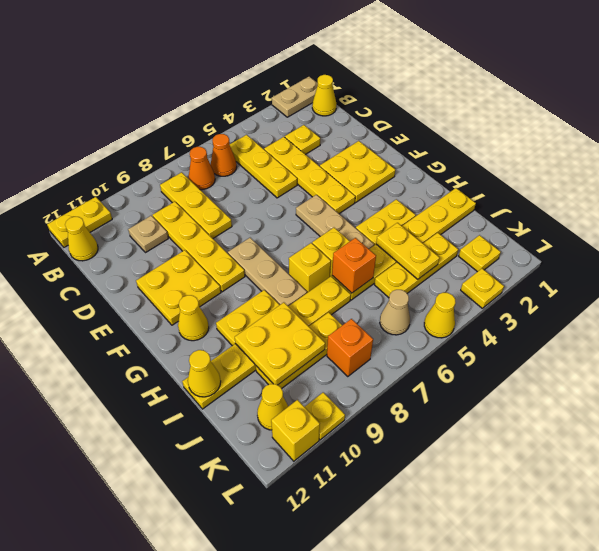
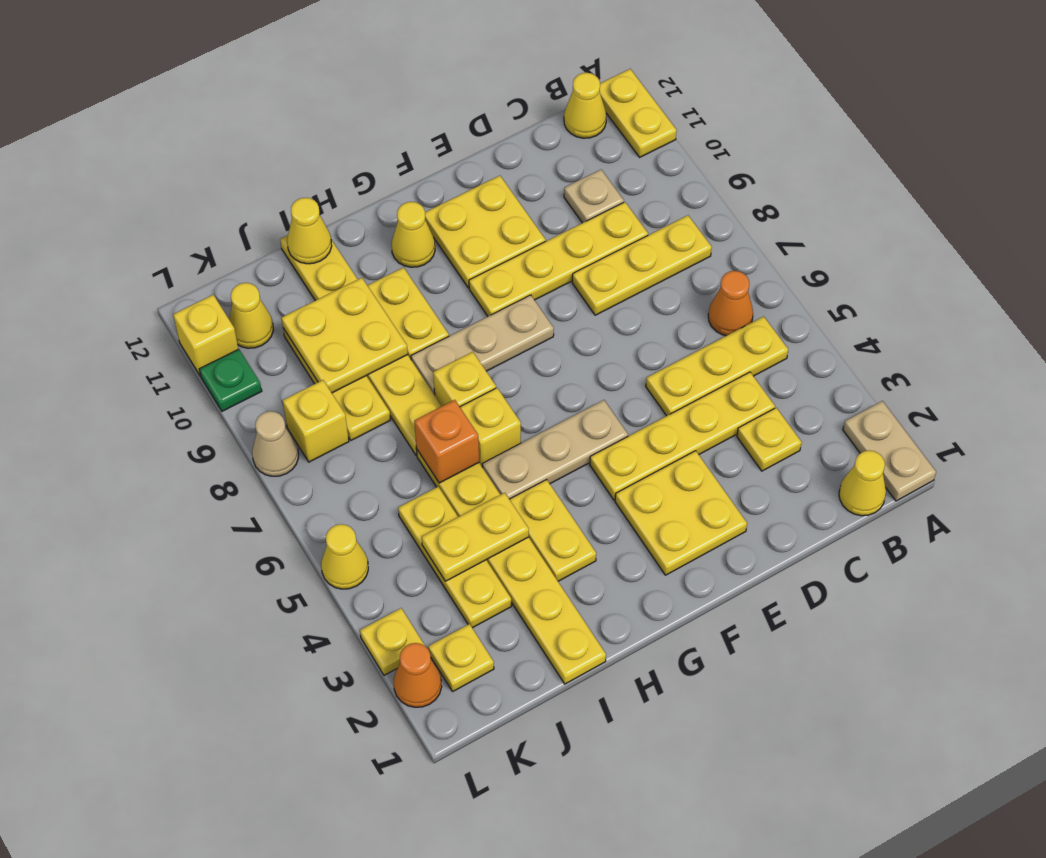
orange cone B7 level 1 -> orange cone L2 level 1
tan cone K6 level 1 -> tan cone L8 level 1
orange brick K8 level 1 -> yellow brick K8 level 1
yellow plate L10 level 1 -> green plate L10 level 1

